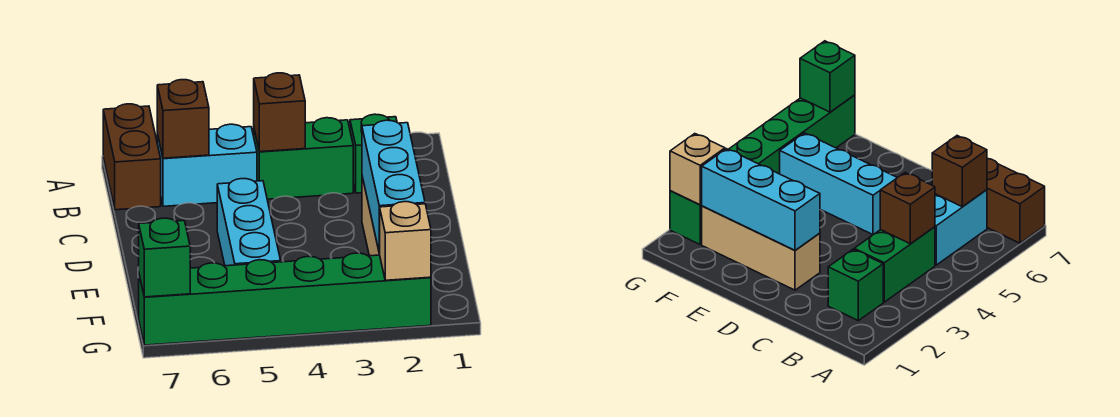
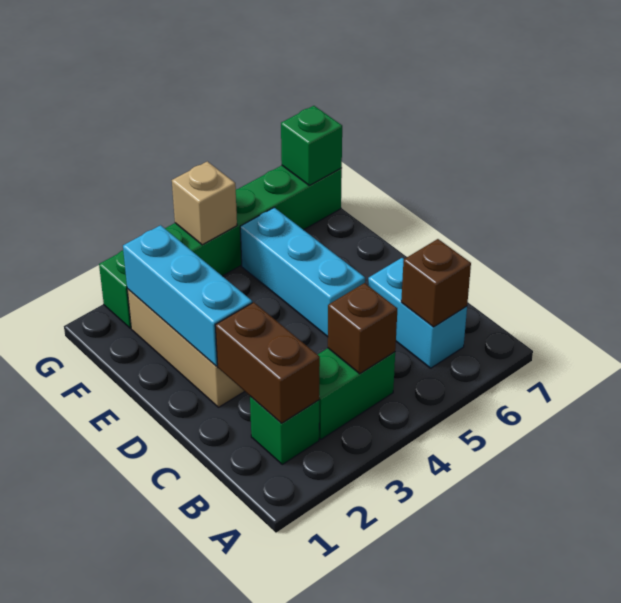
brown brick A7:B7 level 1 -> brown brick B2:C2 level 2
cyan brick B5:B6 level 1 -> cyan brick B6:C6 level 1
tan brick G2 level 2 -> tan brick G4 level 2

